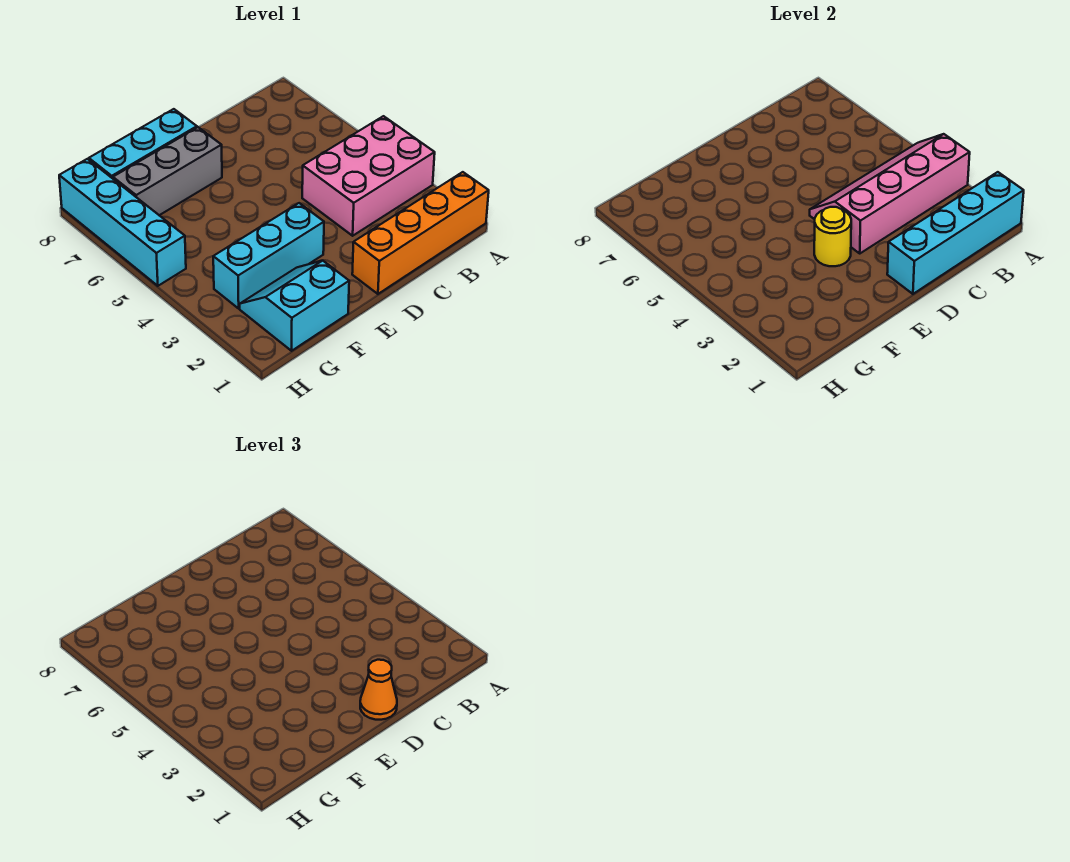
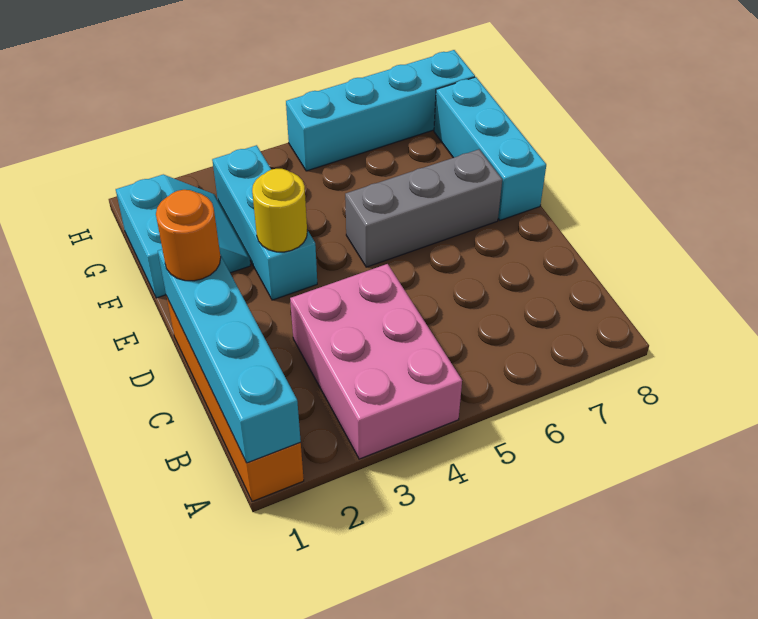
pink slope A3:D4 level 2 top 3 -> none
orange cone D1 level 3 -> orange round brick D1 level 3
grey brick E7:G7 level 1 -> grey brick E5:E7 level 1

